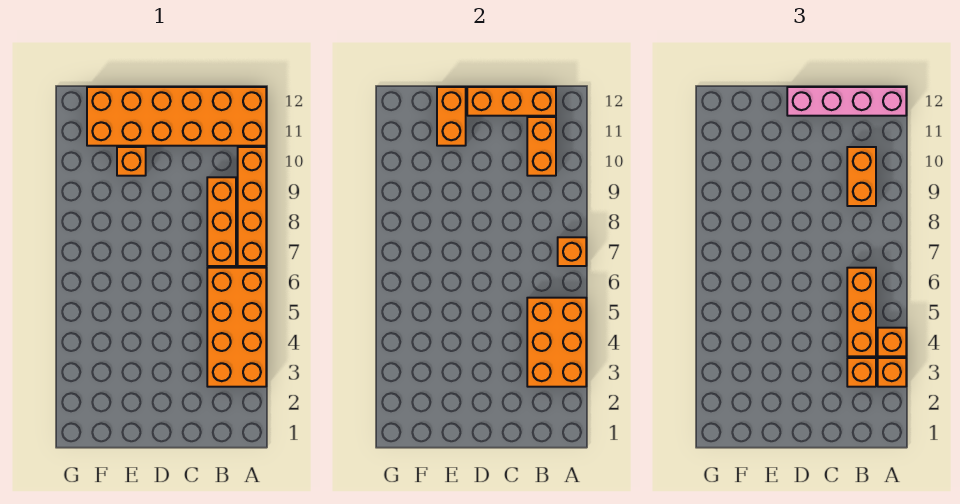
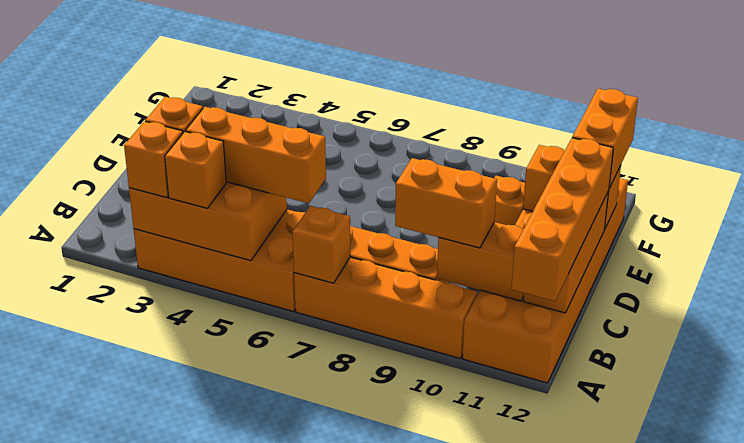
pink brick A12:D12 level 3 -> orange brick A12:D12 level 3
none -> orange brick E12:F12 level 3

